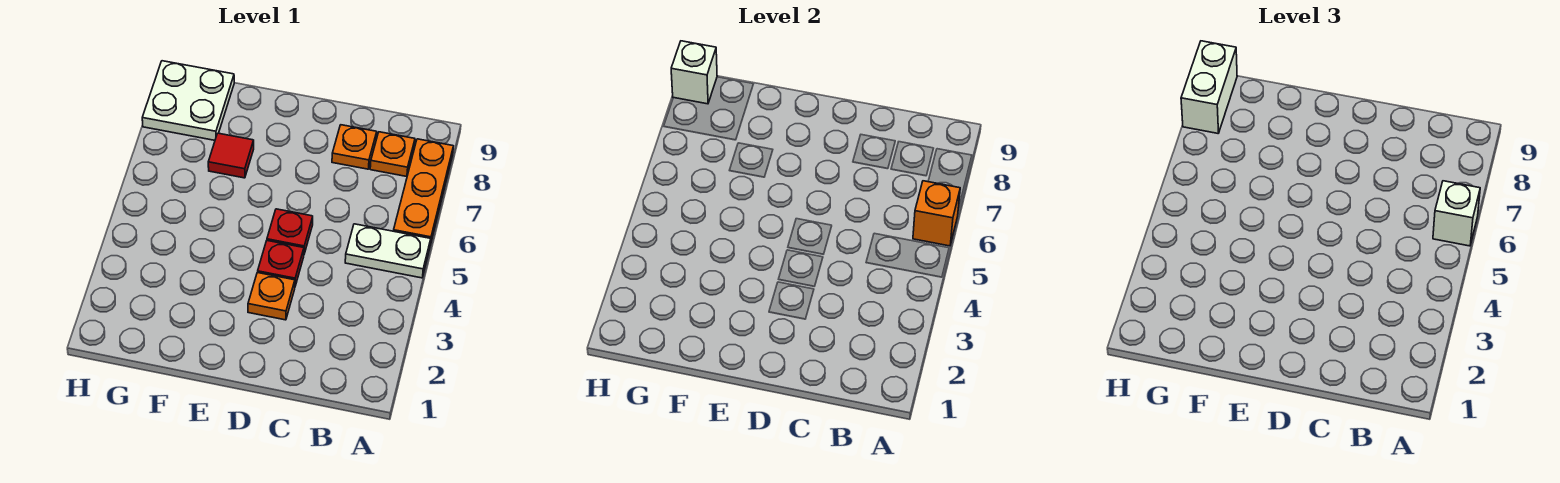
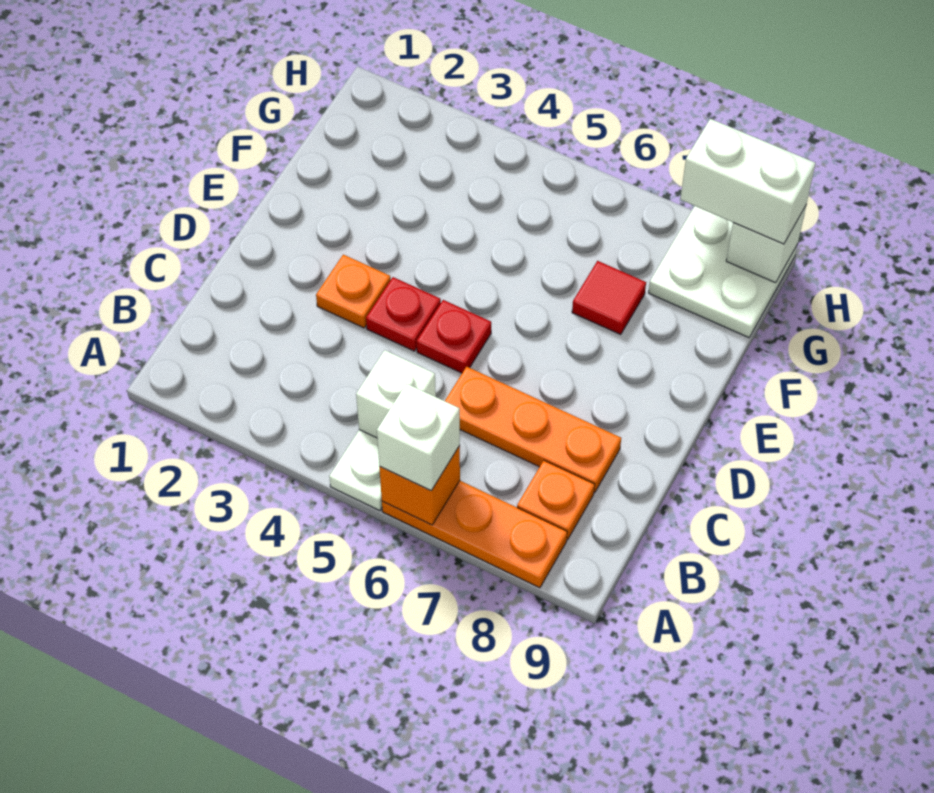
none -> white brick B5 level 2
orange plate C8 level 1 -> orange plate C6:C8 level 1

